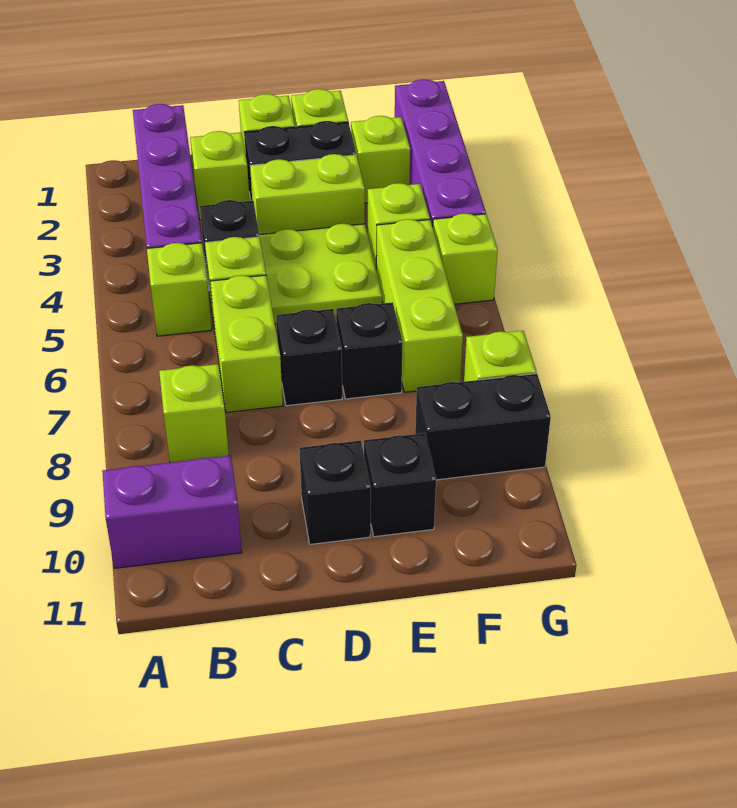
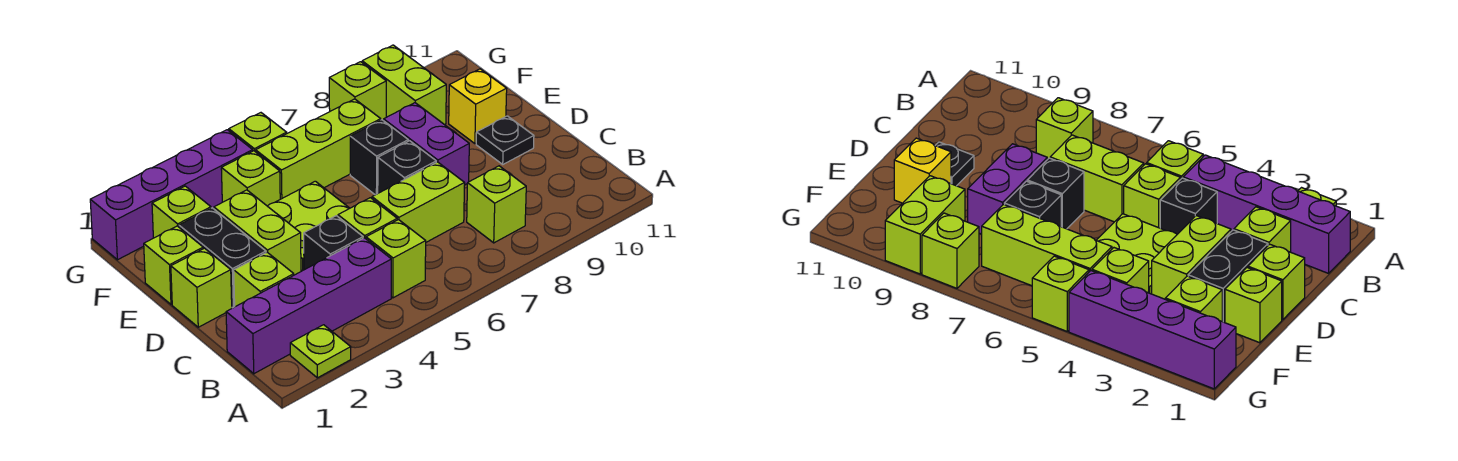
none -> lime plate A2 level 1
purple brick A10:B10 level 1 -> purple brick D8:E8 level 1
black brick D10 level 1 -> black plate D10 level 1
black brick E10 level 1 -> yellow brick E10 level 1
black brick F9:G9 level 1 -> lime brick F9:G9 level 1

